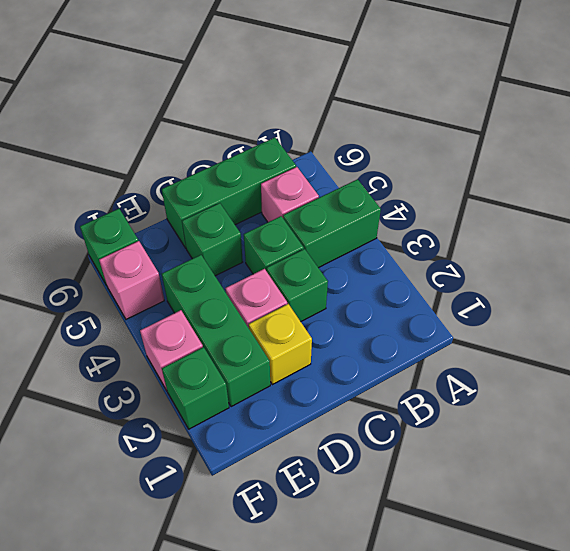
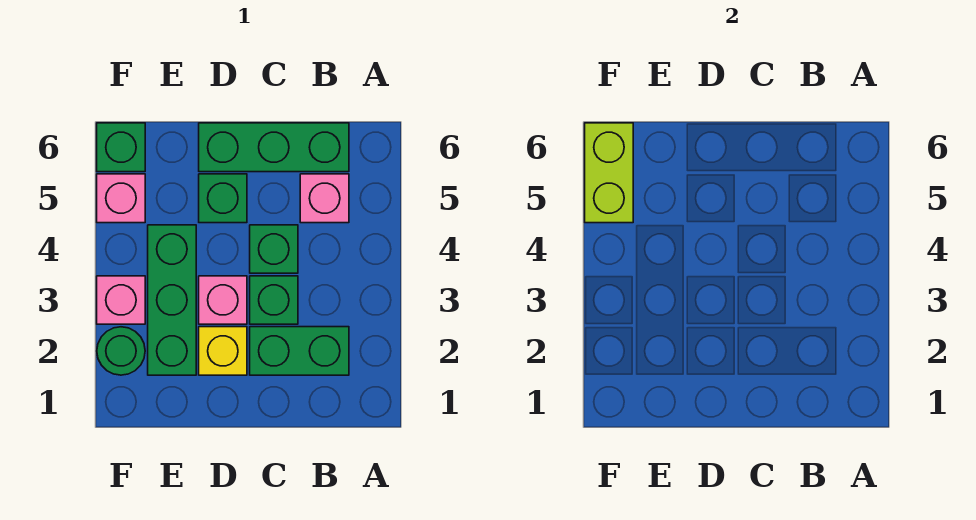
green brick A4:B4 level 1 -> green brick B2:C2 level 1
green brick F2 level 1 -> green round brick F2 level 1
none -> lime brick F5:F6 level 2

